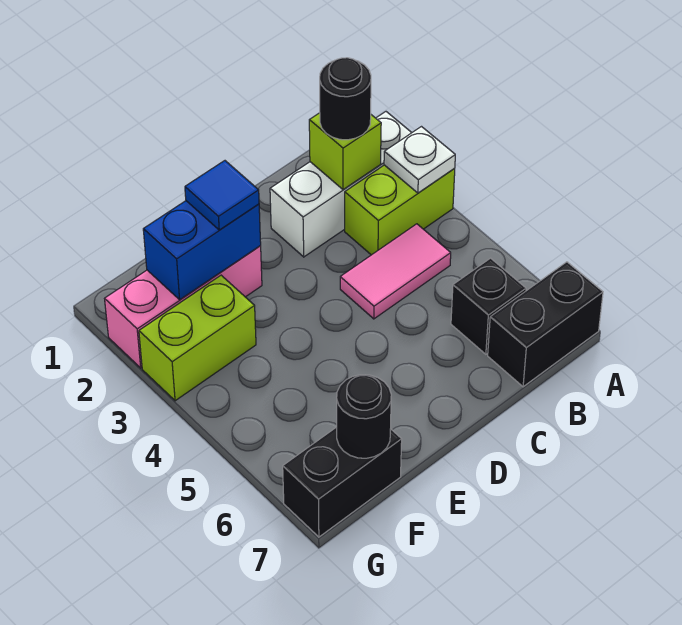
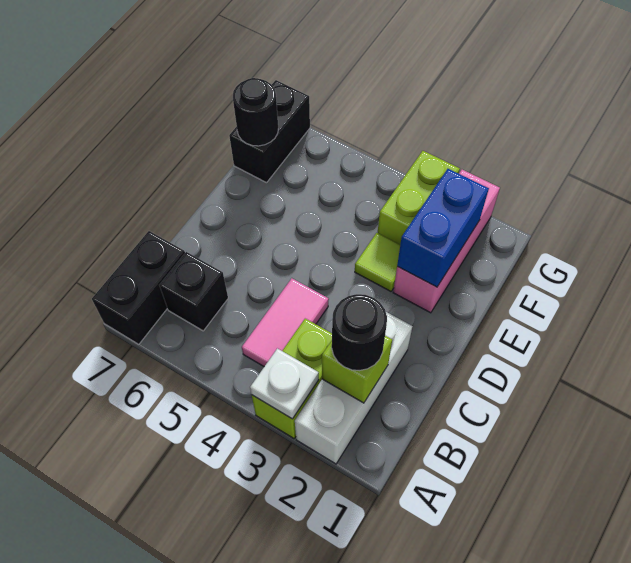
blue tile E2 level 3 -> none
none -> lime tile E3 level 1

